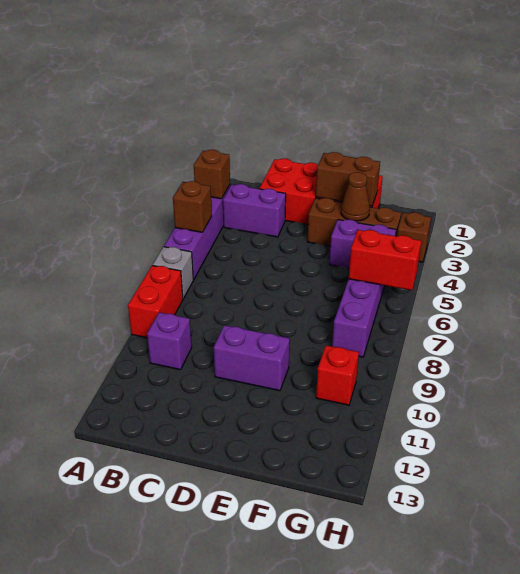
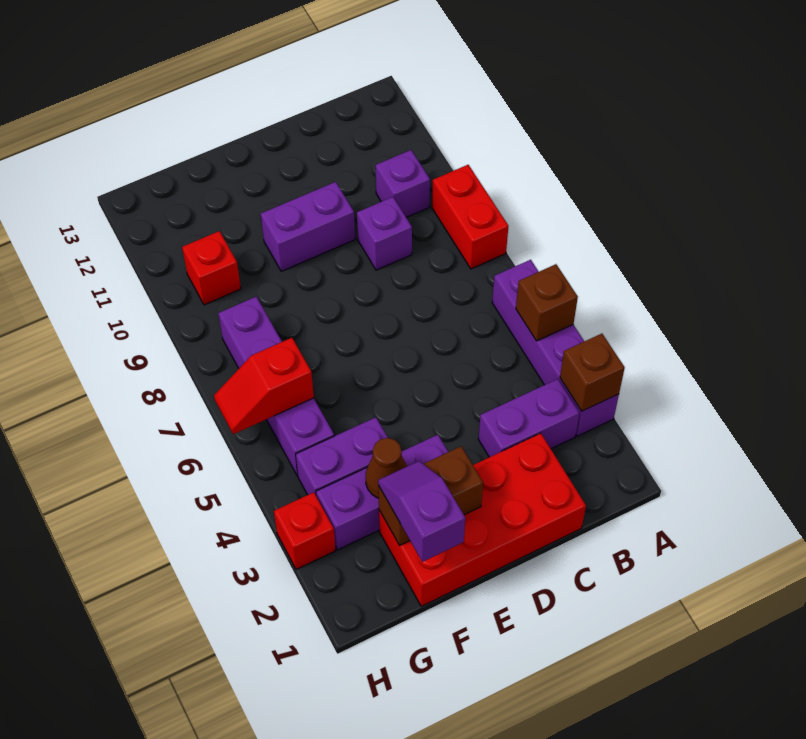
grey brick A7 level 1 -> none
none -> purple brick C9 level 1
brown brick E3:G3 level 1 -> purple brick E3:G3 level 1
none -> purple slope F1:F2 level 3 top 1
red brick G6:H6 level 2 -> red slope G6:H6 level 2 top G
brown brick H3 level 1 -> red brick H3 level 1

